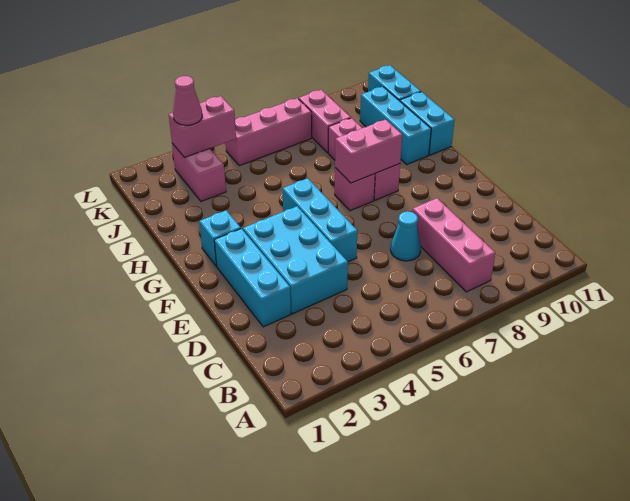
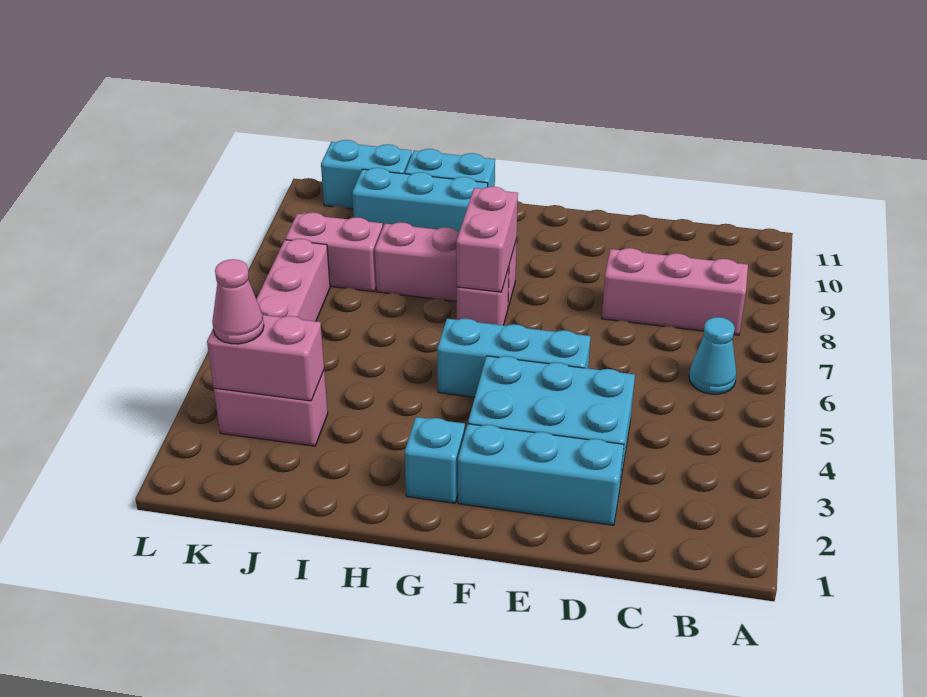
cyan cone D7 level 1 -> cyan cone B6 level 1
pink brick K3:K4 level 2 -> pink brick J3:K3 level 2

